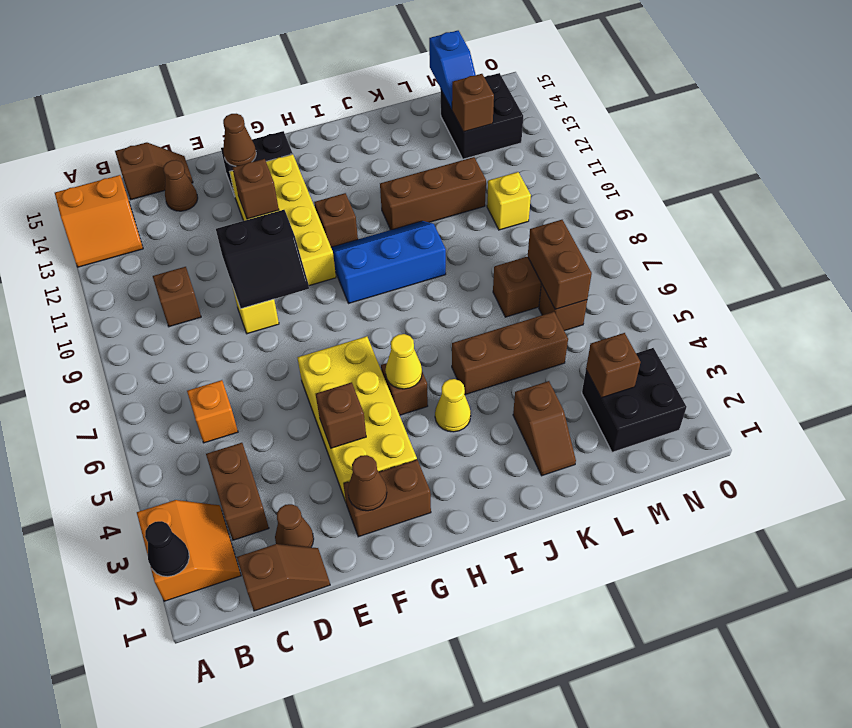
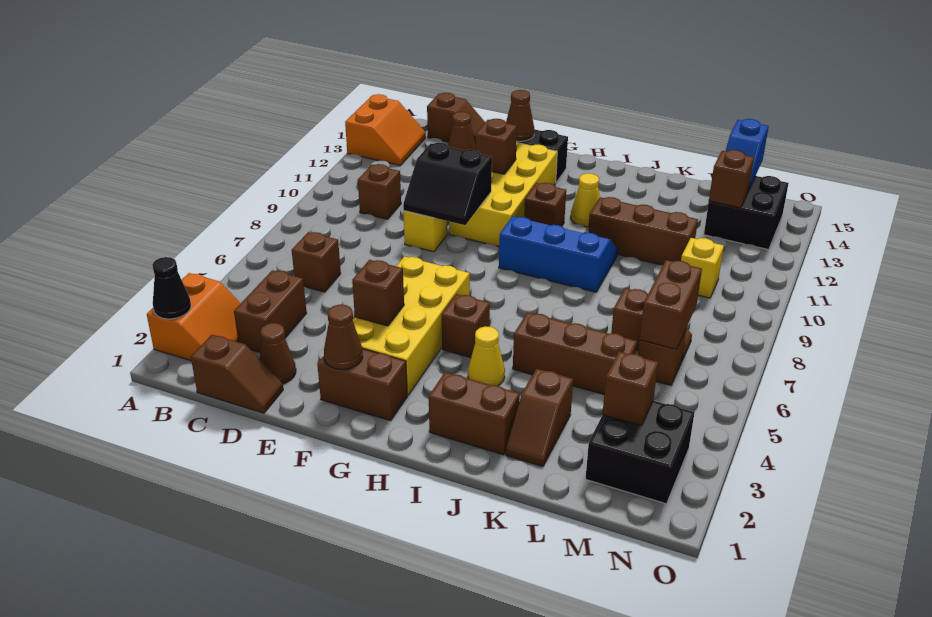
orange slope A13:B14 level 1 top 14 -> orange slope A13:B14 level 1 top A
orange brick C6 level 1 -> brown brick C6 level 1
yellow cone H5 level 2 -> yellow cone I12 level 1
none -> brown brick I2:J2 level 1

